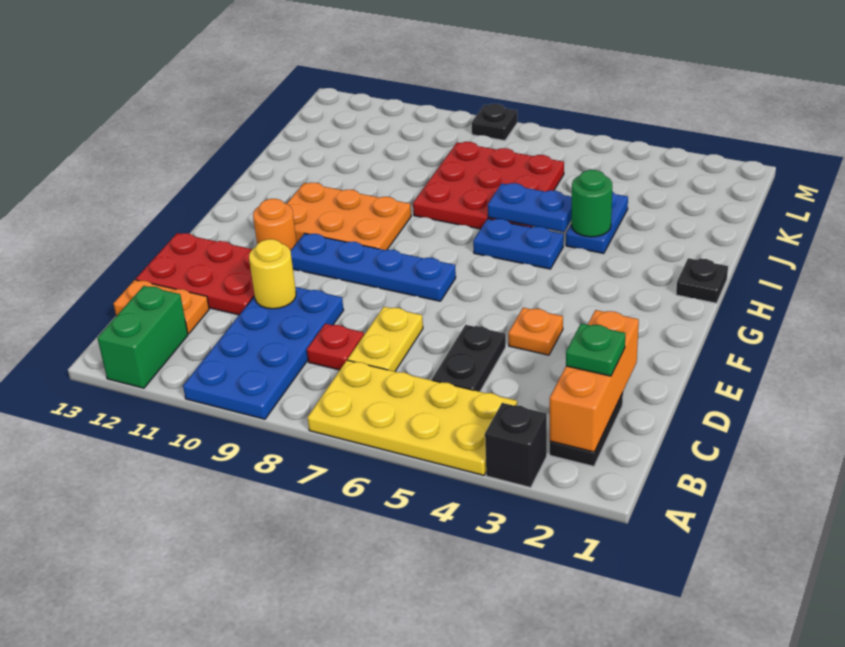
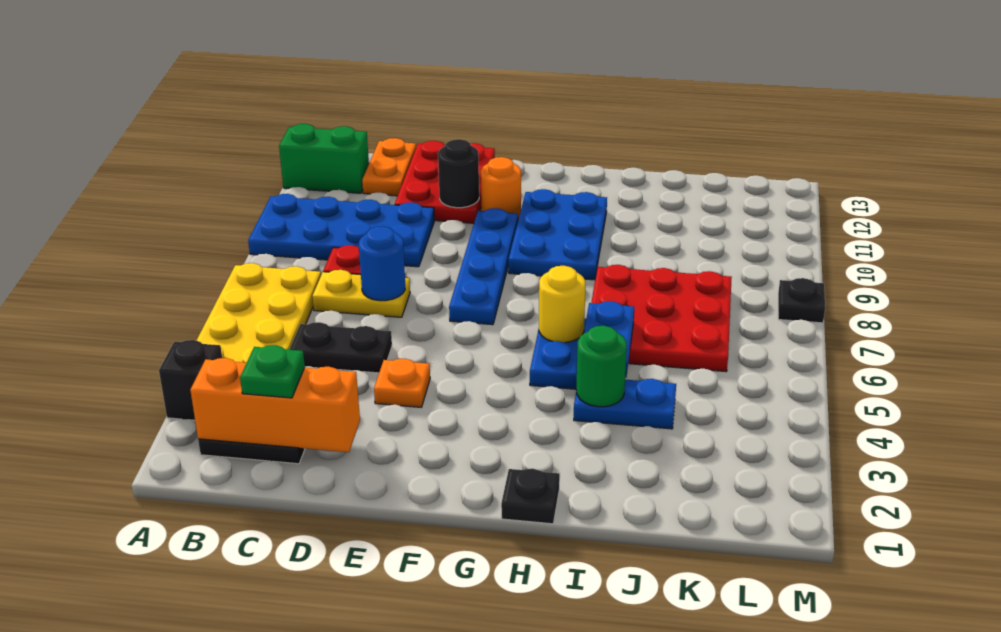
none -> blue round brick D7 level 2
yellow round brick D10 level 2 -> yellow round brick H6 level 2
none -> black round brick E11 level 2
orange plate G9:H11 level 1 -> blue plate G9:H11 level 1

